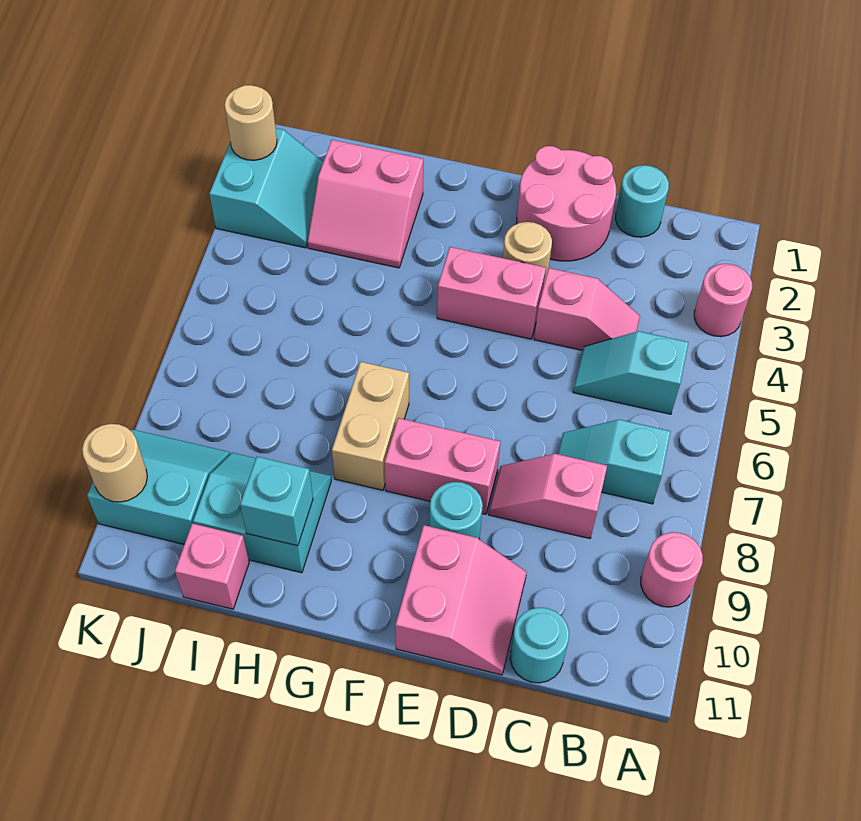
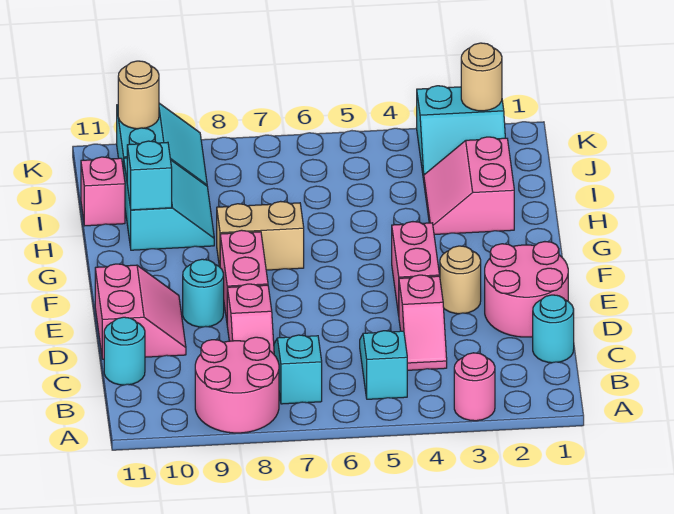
pink round brick A9 level 1 -> pink round brick A8:B9 level 1
pink slope C8:D8 level 1 top C -> pink slope C8:D8 level 1 top D
pink slope D10:E11 level 1 top E -> pink slope D10:E11 level 1 top 11

